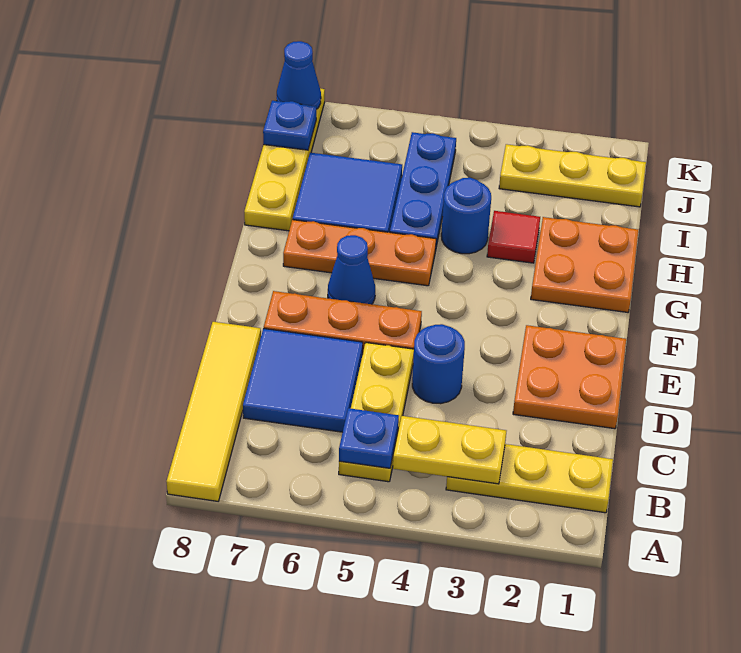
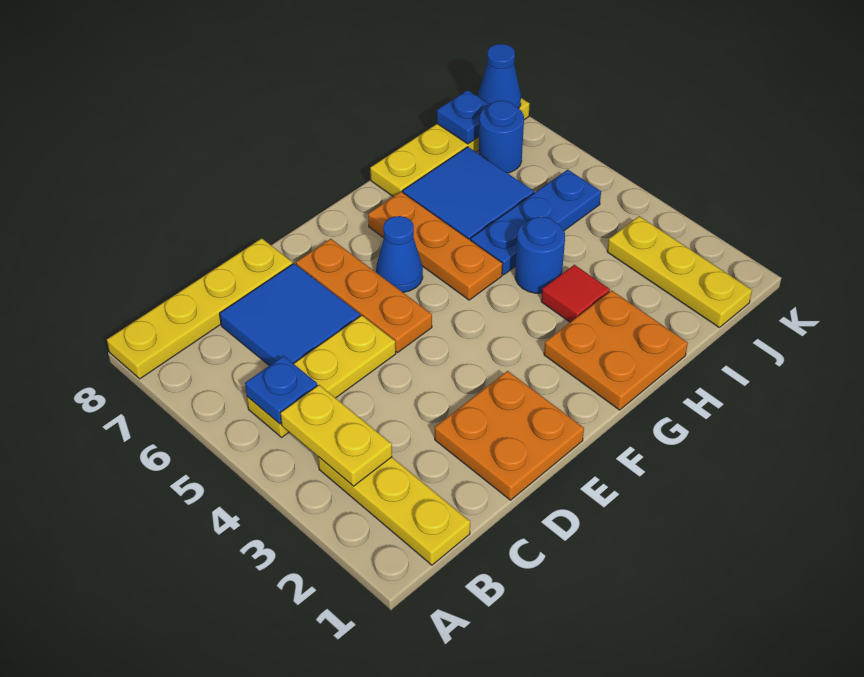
yellow tile A8:D8 level 1 -> yellow plate A8:D8 level 1
blue round brick D4 level 1 -> blue round brick J7 level 1

